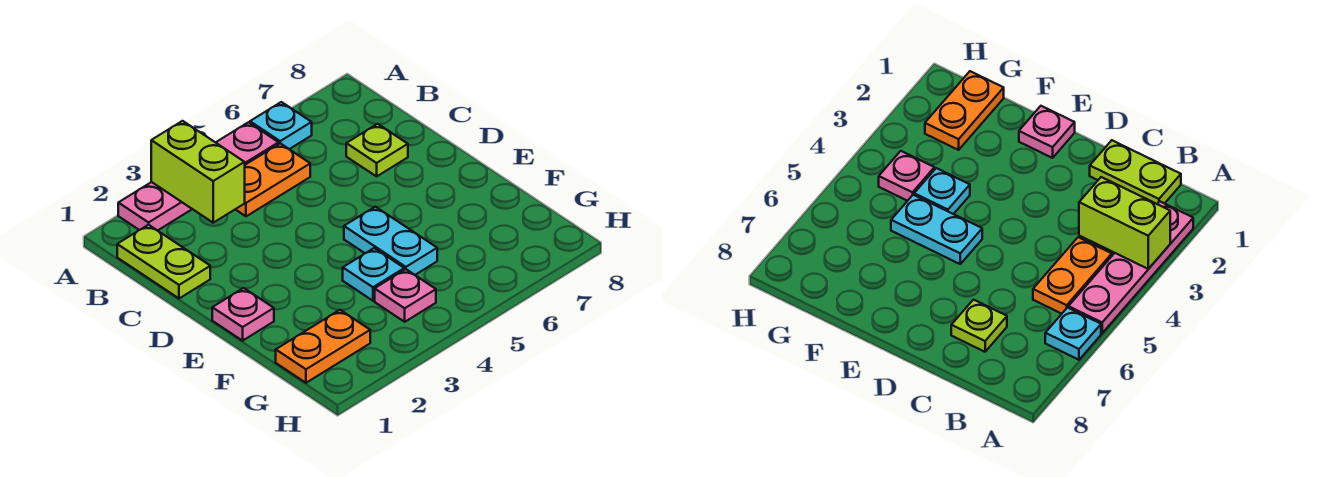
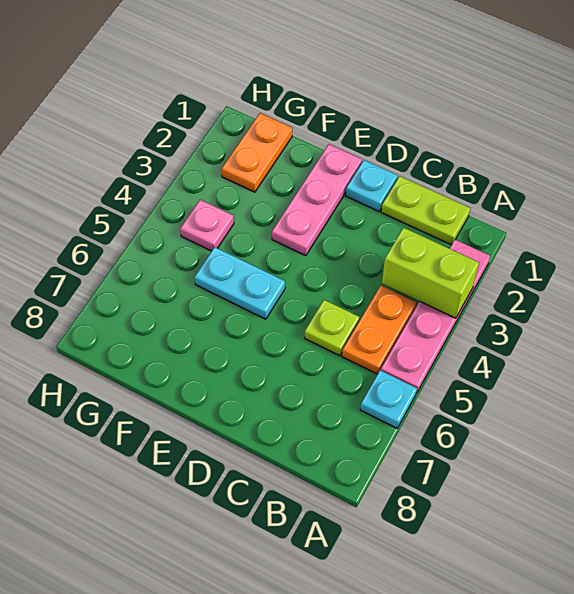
lime plate C7 level 1 -> lime plate C5 level 1
pink plate E1 level 1 -> pink plate E1:E3 level 1
cyan plate F4 level 1 -> cyan plate D1 level 1

